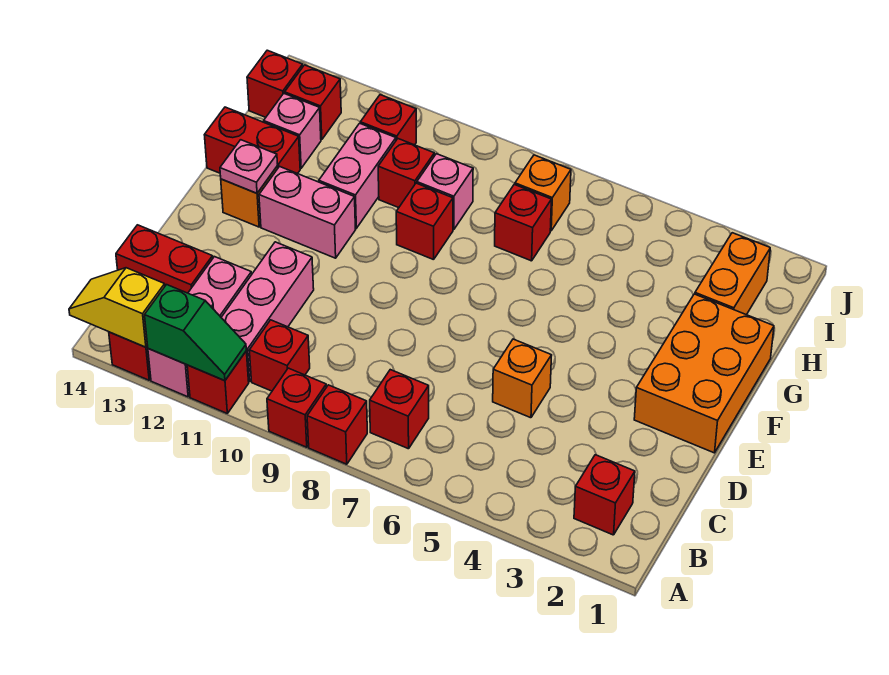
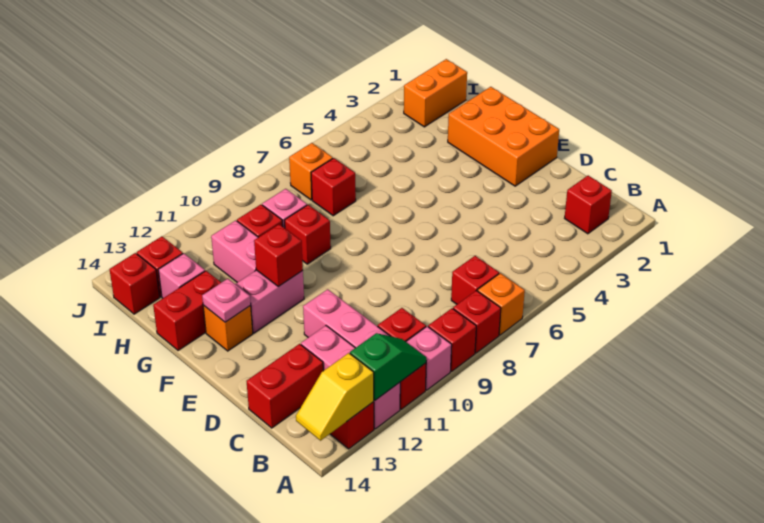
none -> pink brick A10 level 1
orange brick D5 level 1 -> orange brick A7 level 1
orange brick H2:I2 level 1 -> orange brick I1:I2 level 1
red brick I11 level 1 -> red brick F11 level 2

